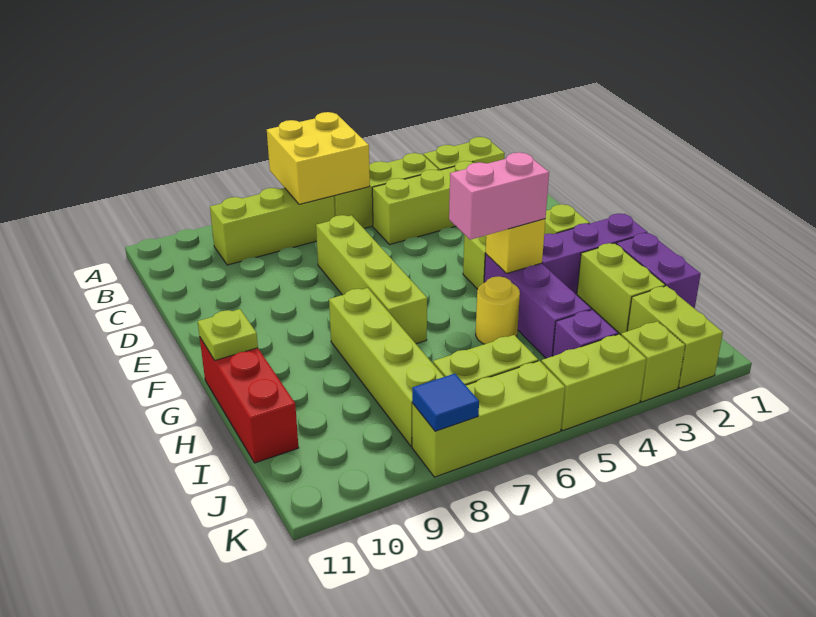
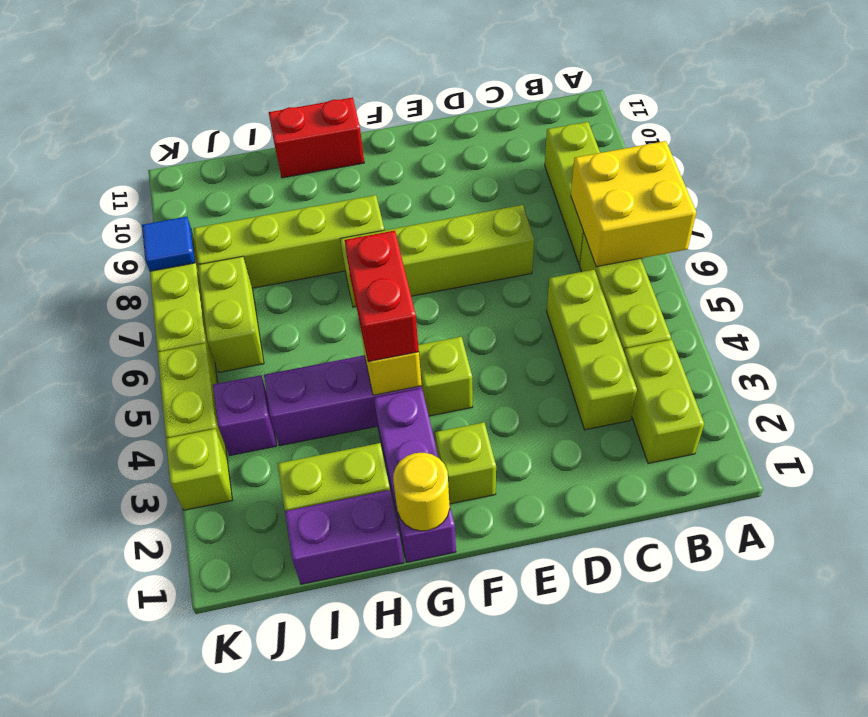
pink brick G4:G5 level 3 -> red brick G4:G5 level 3
red brick G11:I11 level 1 -> red brick G11:H11 level 1
lime plate G11 level 2 -> none
yellow round brick H5 level 1 -> yellow round brick G1 level 2
lime brick J2:K2 level 1 -> none

